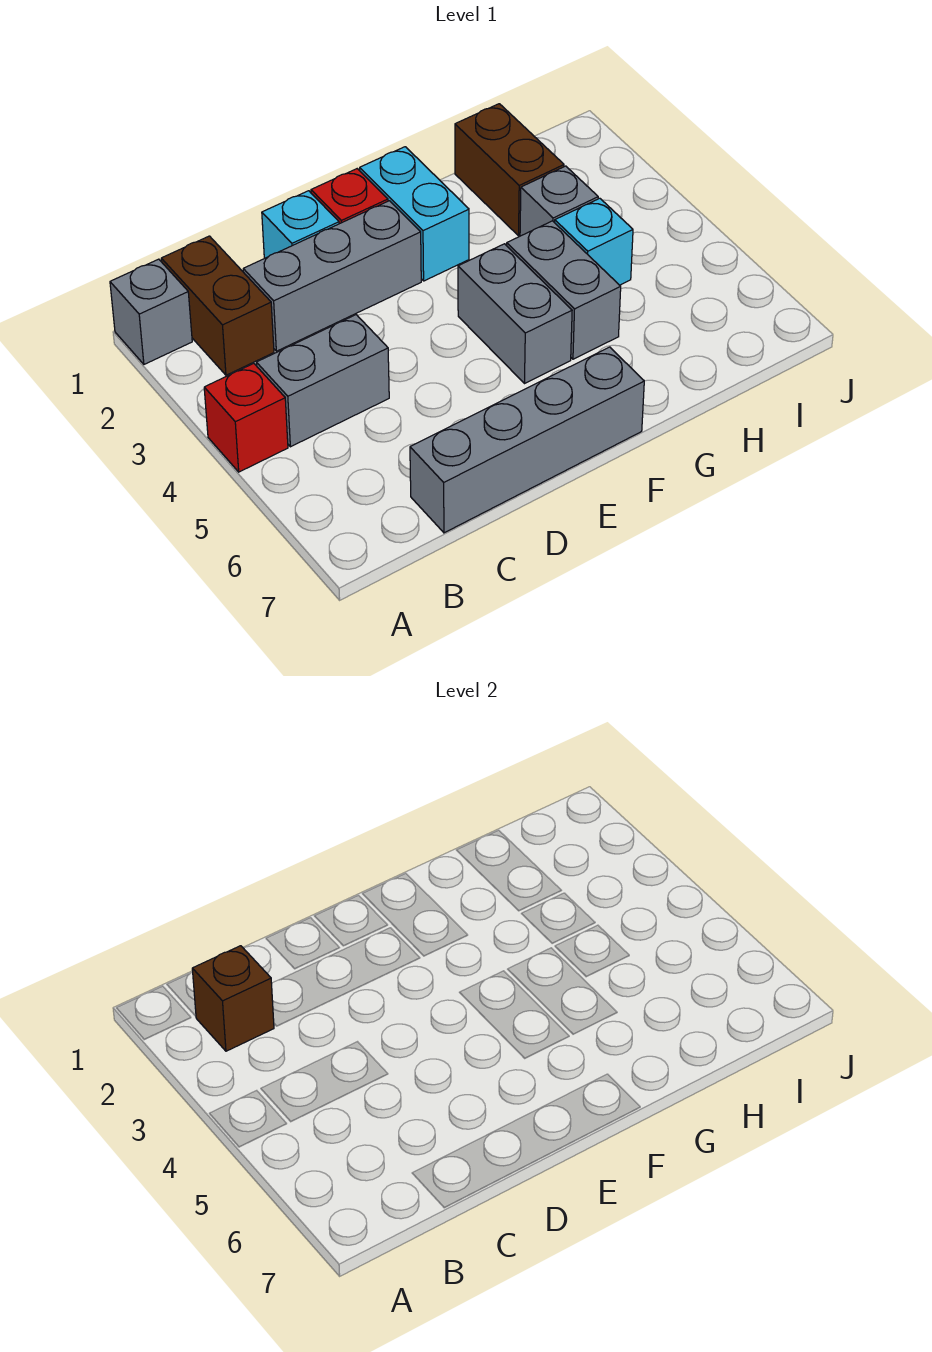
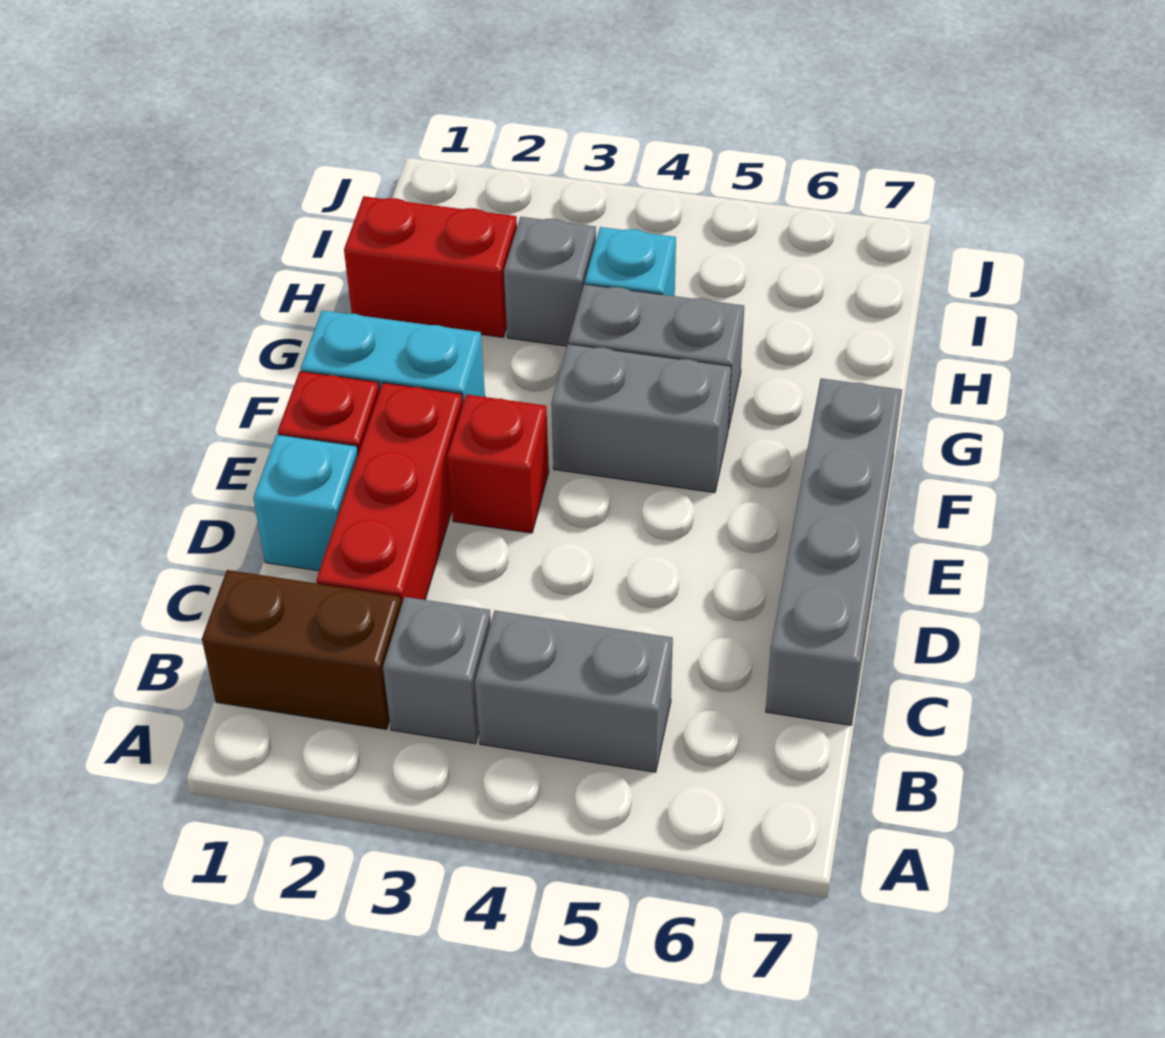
grey brick A1 level 1 -> grey brick B3 level 1
red brick A4 level 1 -> red brick E3 level 1
brown brick B2 level 2 -> none
grey brick B4:C4 level 1 -> grey brick B4:B5 level 1
grey brick C2:E2 level 1 -> red brick C2:E2 level 1
brown brick H1:H2 level 1 -> red brick H1:H2 level 1

